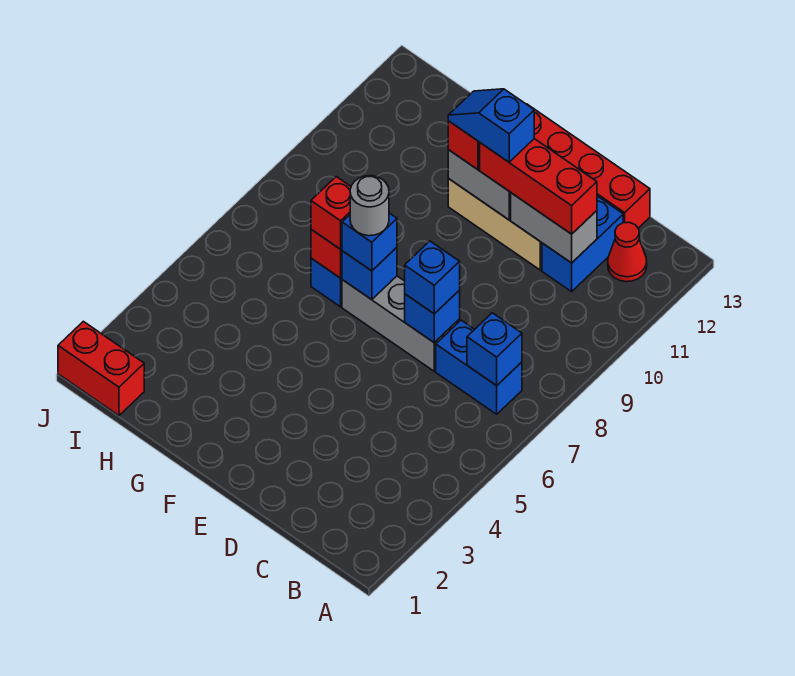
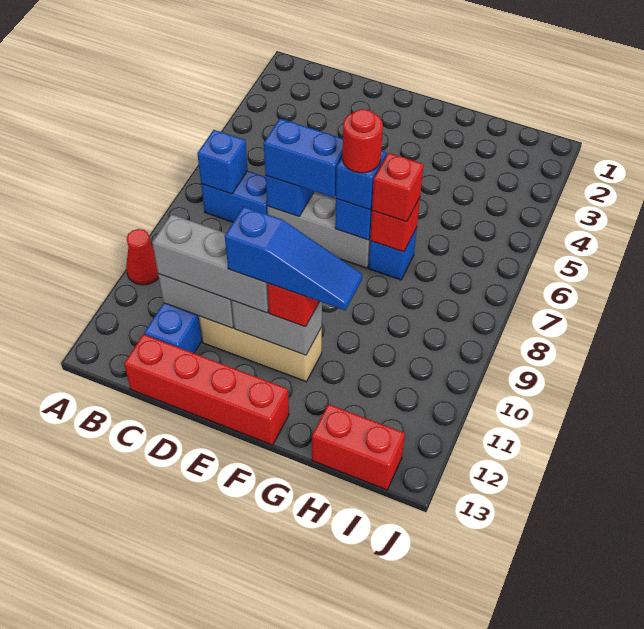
red cone B12 level 1 -> red cone A10 level 1
red brick C11:E11 level 3 -> grey brick C11:E11 level 3
blue brick D7 level 3 -> blue brick D7:E7 level 3
blue slope E11:F11 level 4 top E -> blue slope E11:G11 level 4 top E
grey round brick F7 level 4 -> red round brick F7 level 4
red brick I1:J1 level 1 -> red brick H13:I13 level 1

